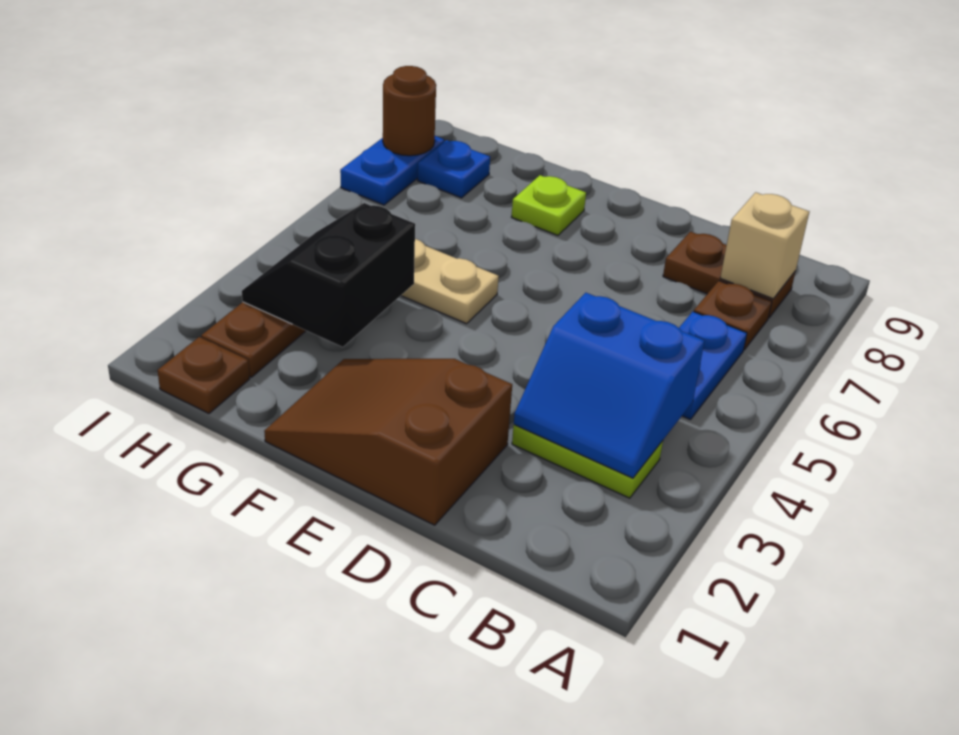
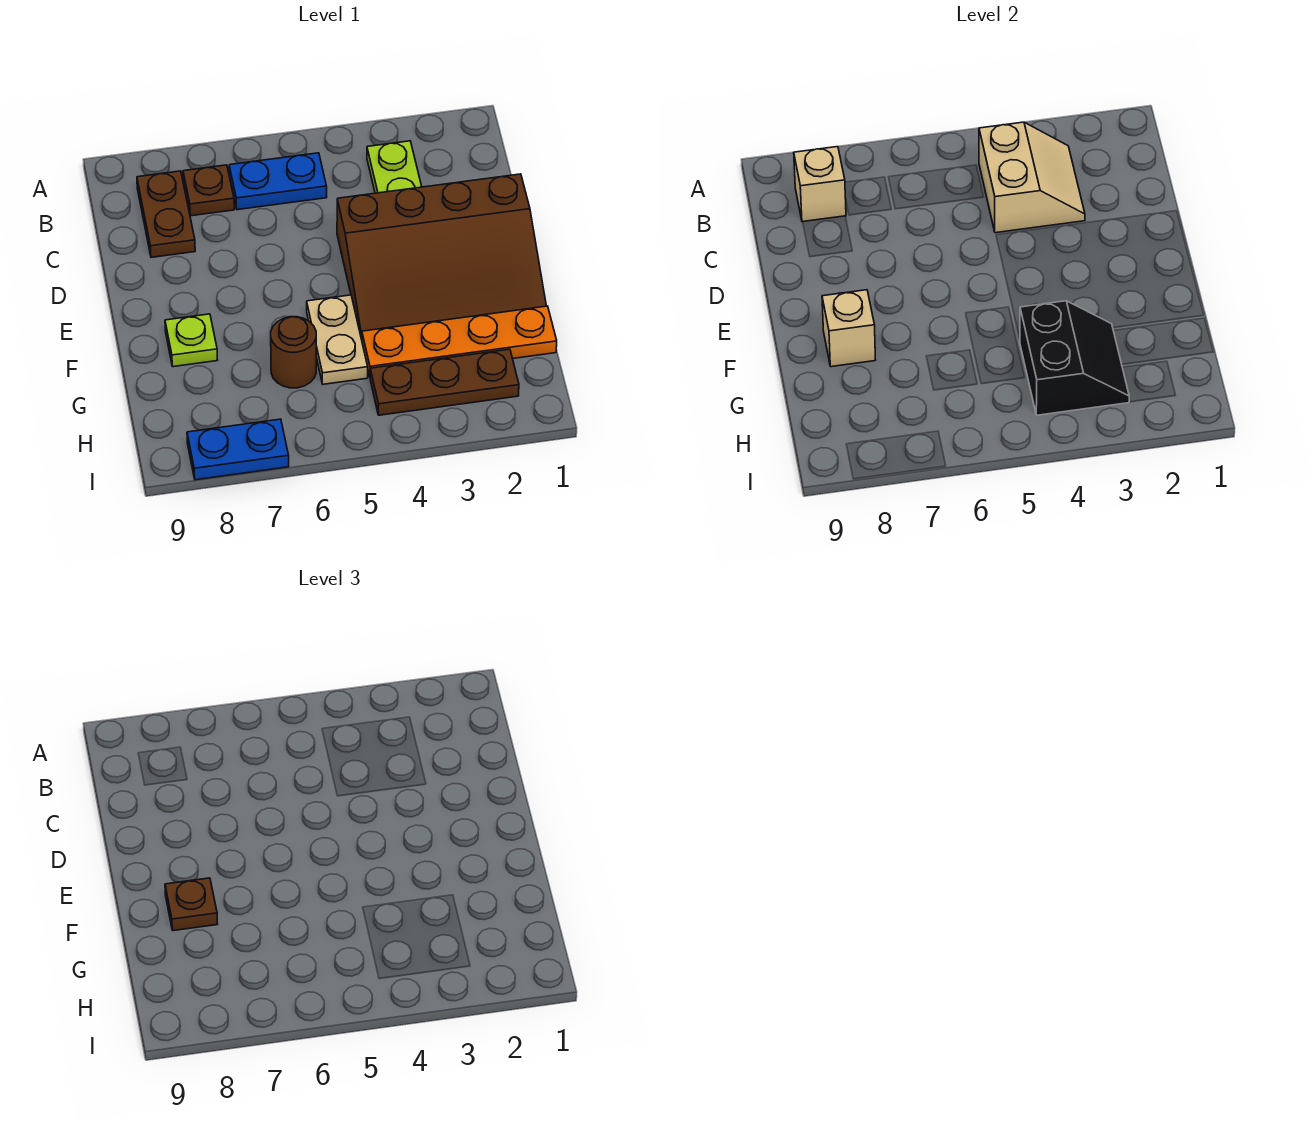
blue slope B3:C4 level 2 top 4 -> tan slope B3:C4 level 2 top 4
brown slope D1:F2 level 1 top D -> brown slope D1:F4 level 1 top D
none -> tan brick F8 level 2
none -> orange plate G1:G4 level 1
black slope G3:H4 level 2 top G -> black slope G3:H4 level 2 top 4
brown plate H1 level 1 -> brown plate F8 level 3
blue plate H8 level 1 -> none
brown round brick I8 level 2 -> brown round brick G6 level 1

